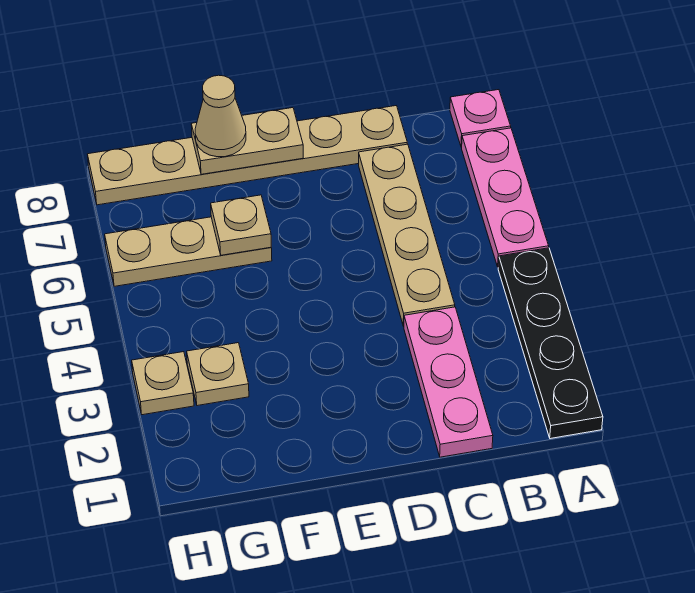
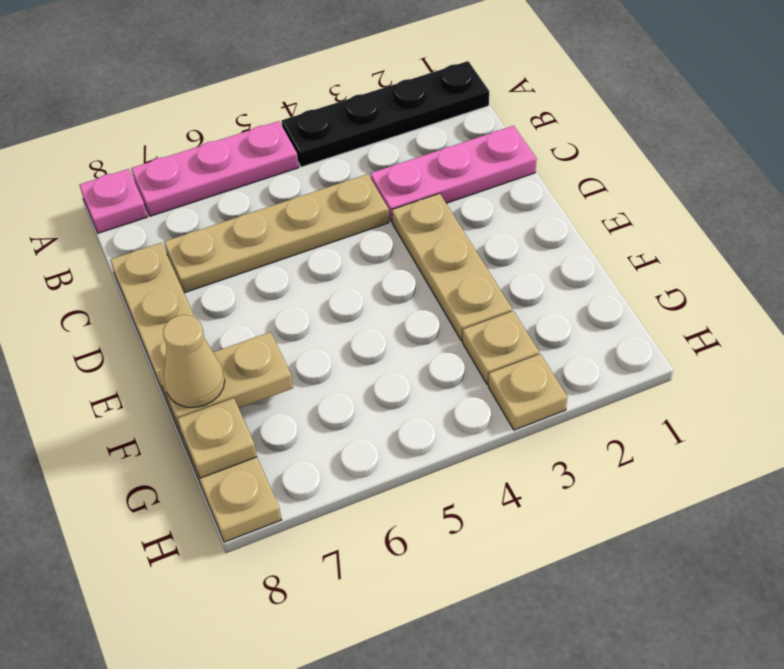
tan plate E8:F8 level 2 -> tan plate F7:F8 level 2
tan plate F6:H6 level 1 -> tan plate D3:F3 level 1
tan plate F6 level 2 -> tan plate G8 level 2

